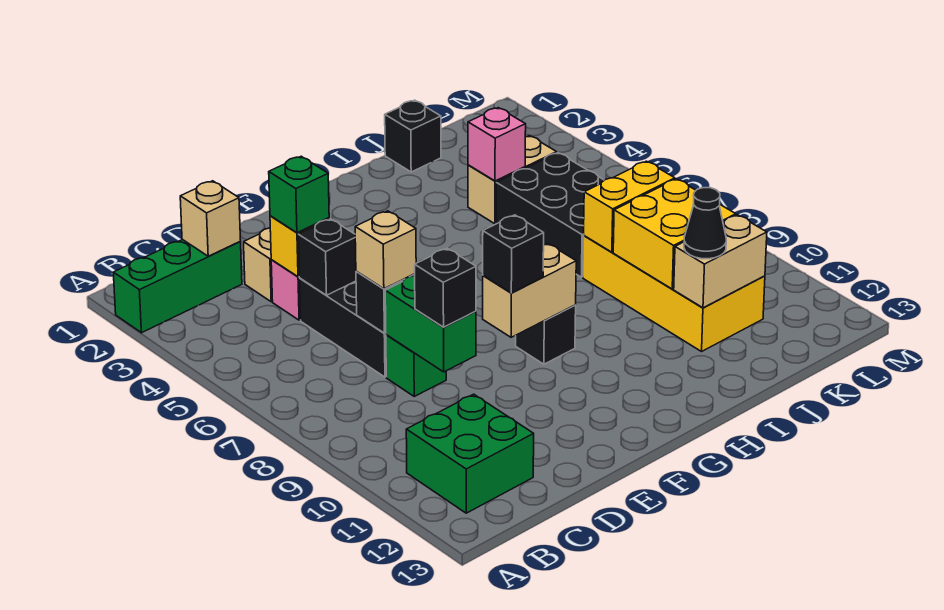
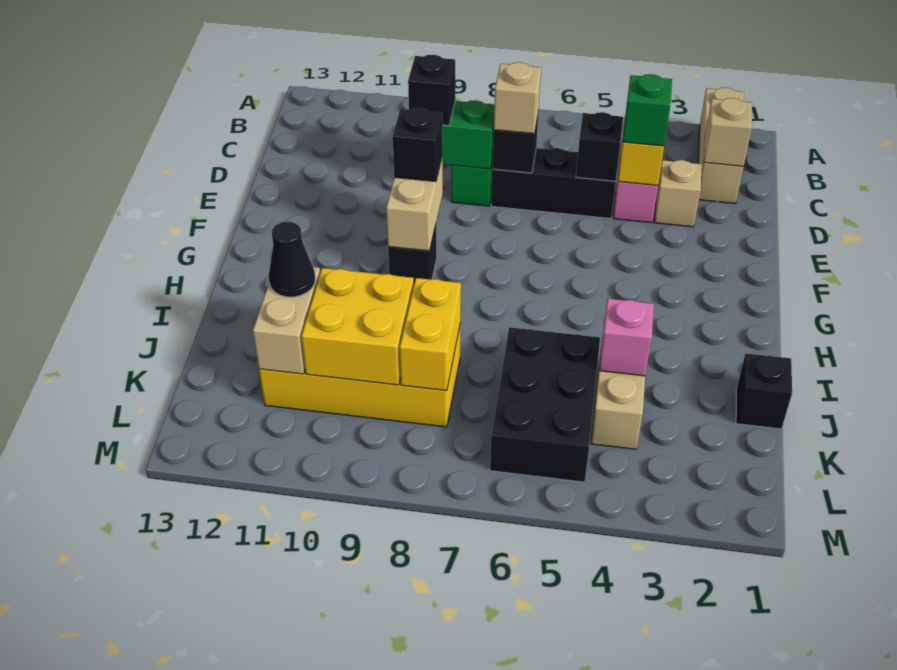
green brick A2:C2 level 1 -> tan brick A2:C2 level 1
green brick B11:C12 level 1 -> none
black brick J5:K7 level 1 -> black brick J5:L6 level 1

